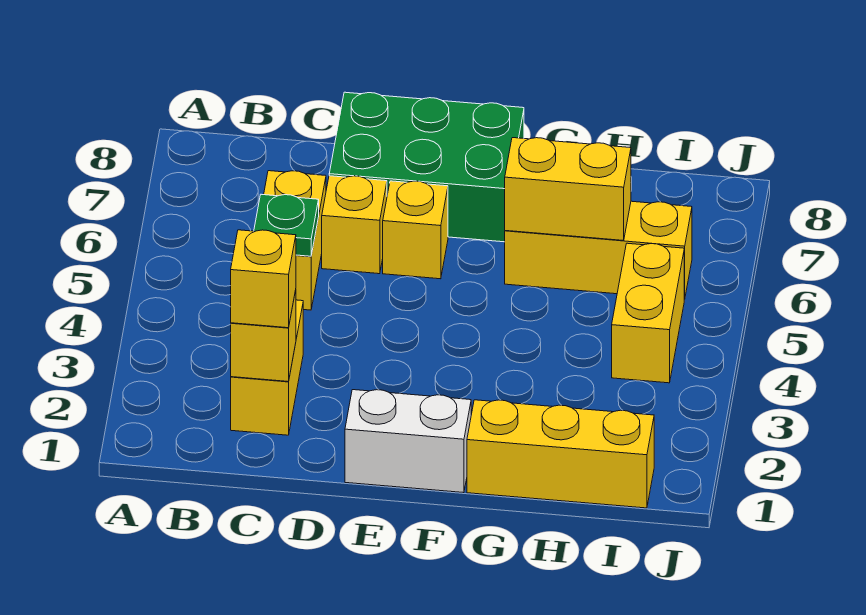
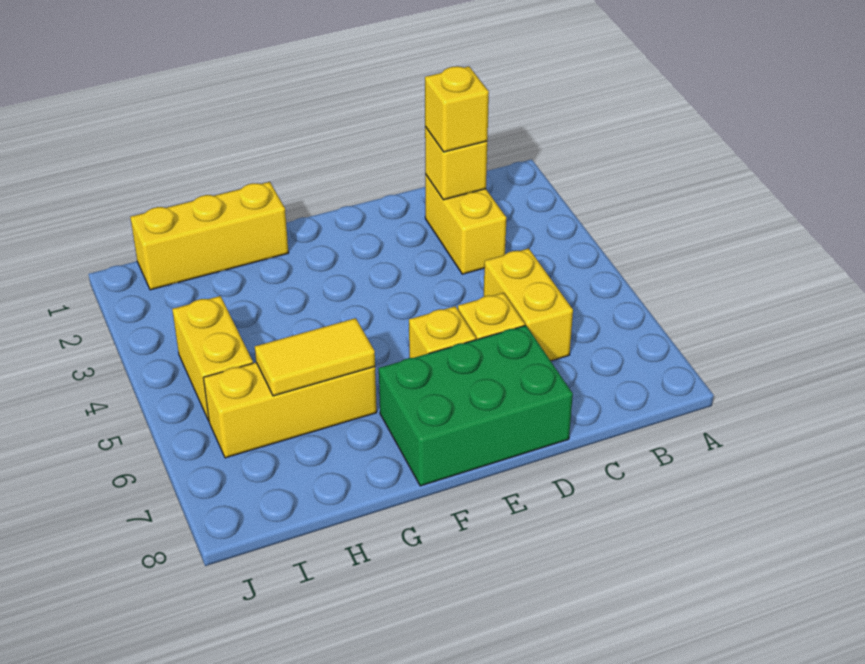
green plate C5 level 2 -> none
white brick E1:F1 level 1 -> none
yellow brick G6:H6 level 2 -> yellow tile G6:H6 level 2

